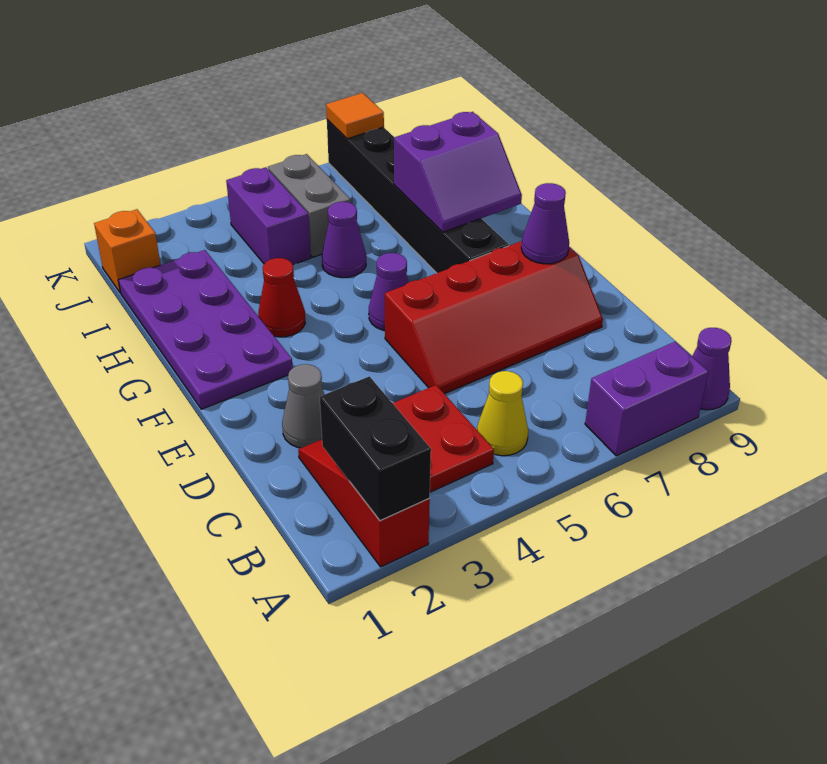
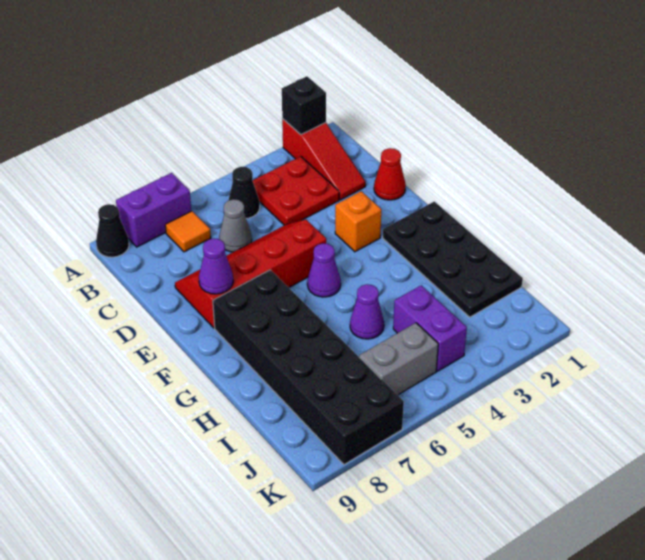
black brick A2:B2 level 2 -> black brick A2 level 2
purple cone A9 level 1 -> black cone A9 level 1
yellow cone B5 level 1 -> black cone B5 level 1
grey cone D2 level 1 -> grey cone C6 level 1
purple plate F1:I2 level 1 -> black plate F1:I2 level 1
black brick F7:K7 level 1 -> black brick F7:K8 level 1
red cone G3 level 1 -> red cone D1 level 1
purple slope G7:H8 level 2 top H -> none
grey brick I5:J5 level 1 -> grey brick J5:J6 level 1
orange brick J1 level 1 -> orange brick E3 level 1
orange tile K7 level 2 -> orange tile B7 level 1

